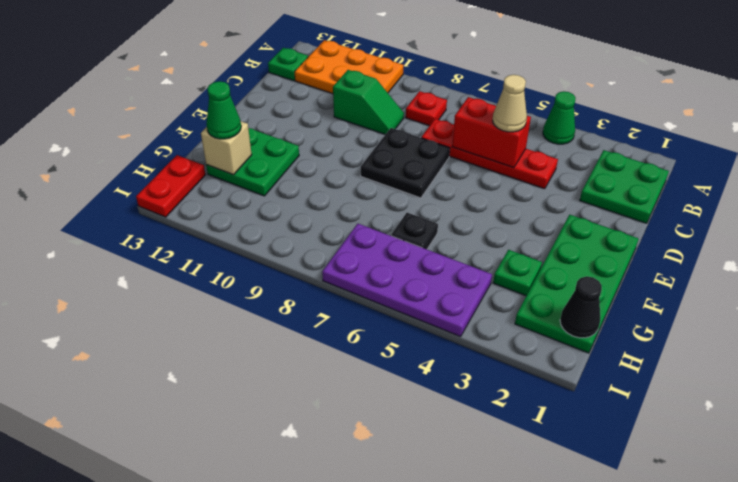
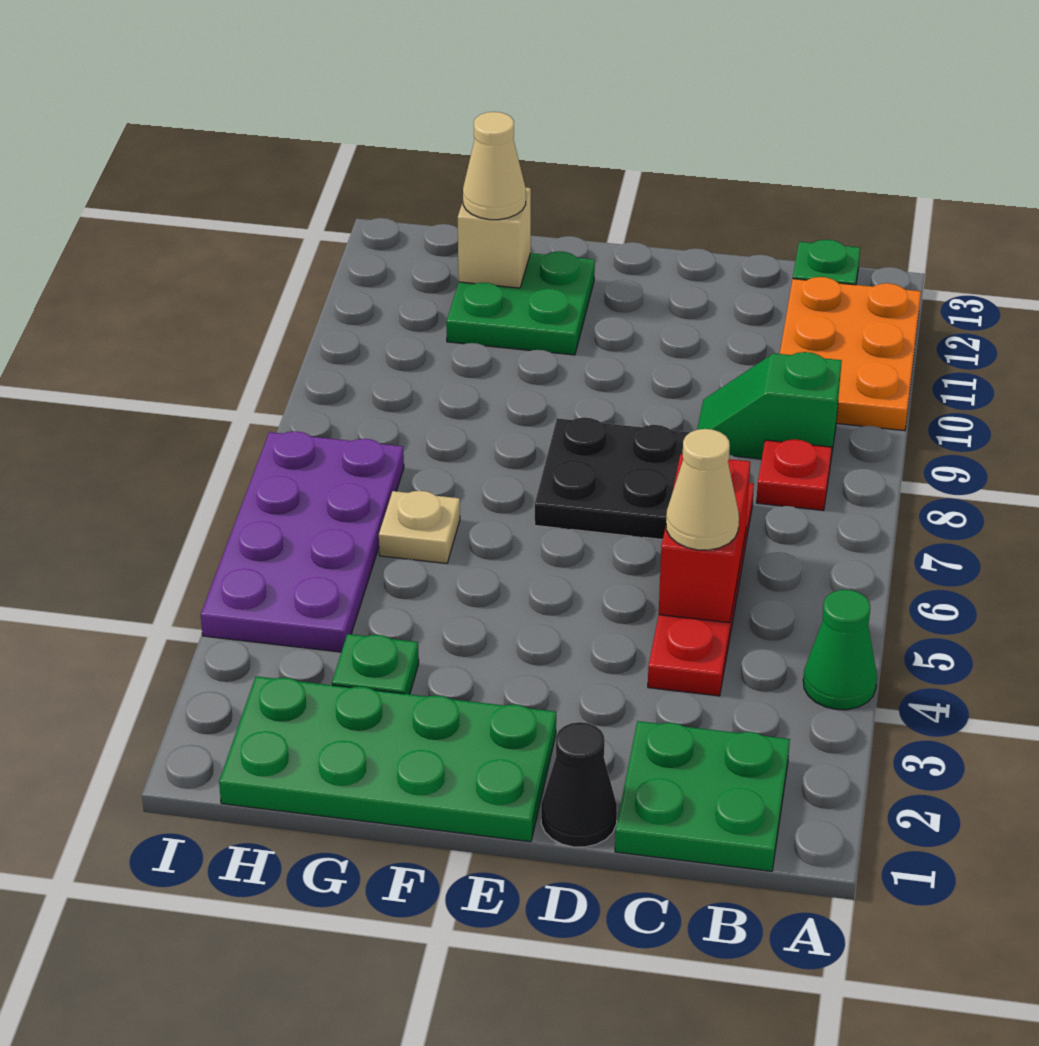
green slope C9:C10 level 1 top 10 -> green slope B9:C9 level 1 top B
black plate G6 level 1 -> tan plate G6 level 1
green cone G12 level 3 -> tan cone G12 level 3
black cone H1 level 2 -> black cone D1 level 1
red plate H13:I13 level 1 -> none

